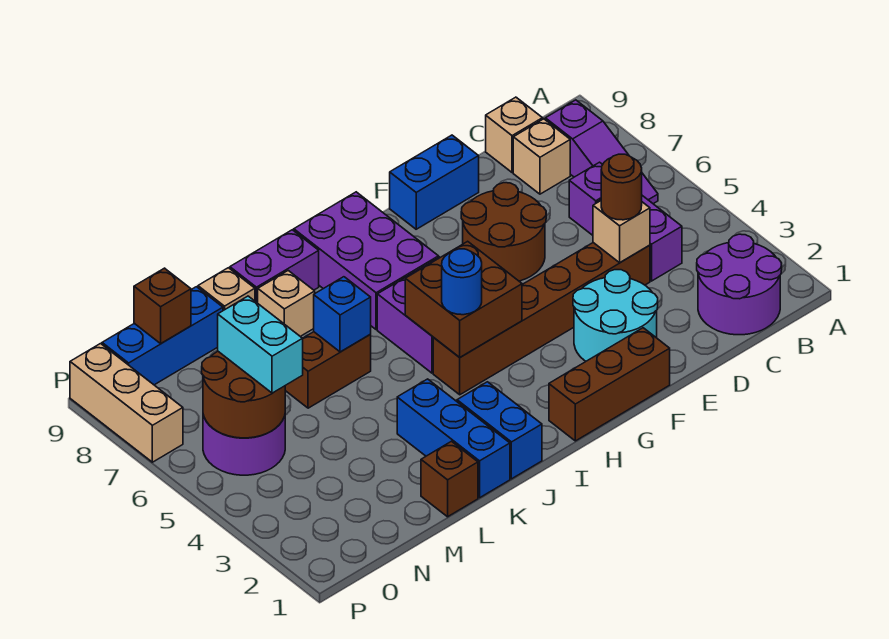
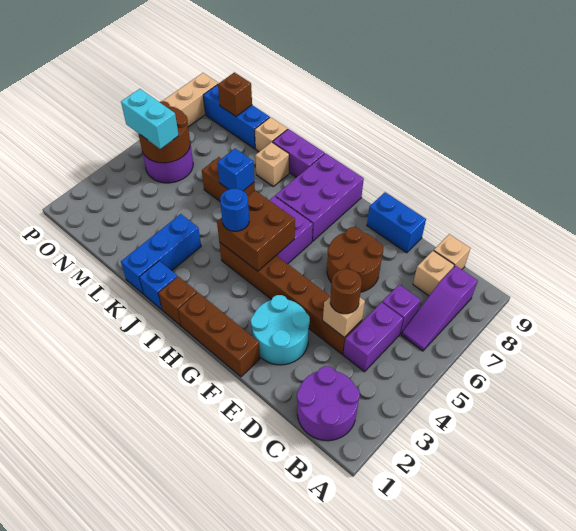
blue brick J1:J2 level 1 -> blue brick J1 level 1
brown brick L1 level 1 -> brown brick I1 level 1
cyan brick N5:N6 level 3 -> cyan brick N5:O5 level 3

